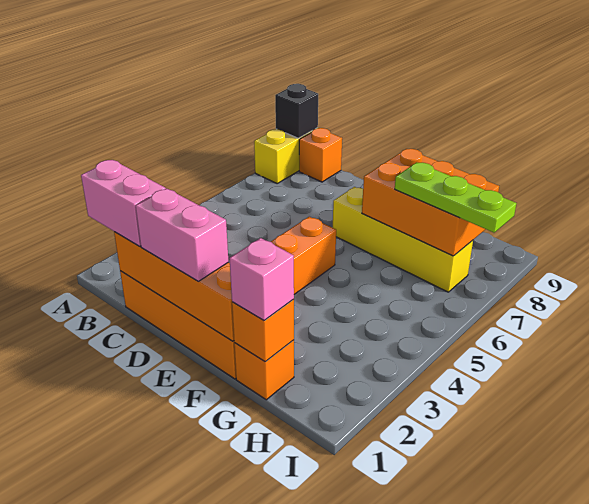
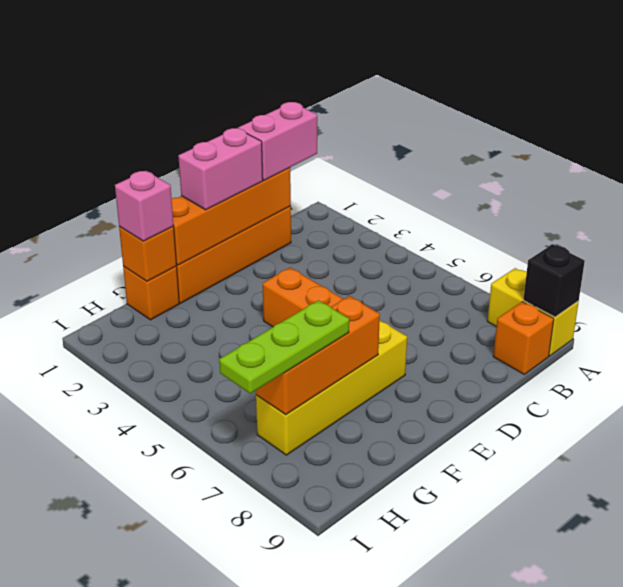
orange brick F7:H8 level 2 -> orange brick F7:H7 level 2

